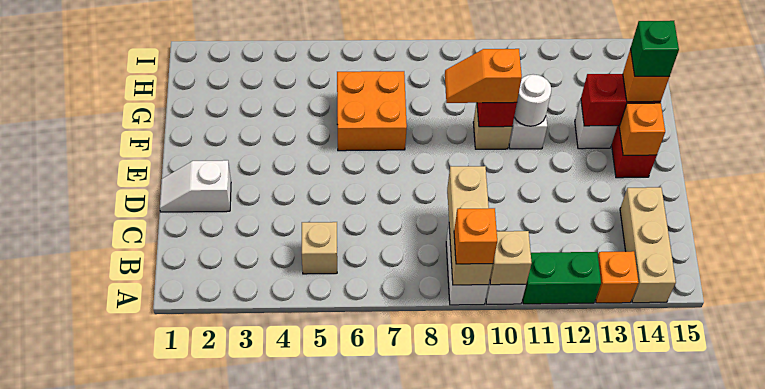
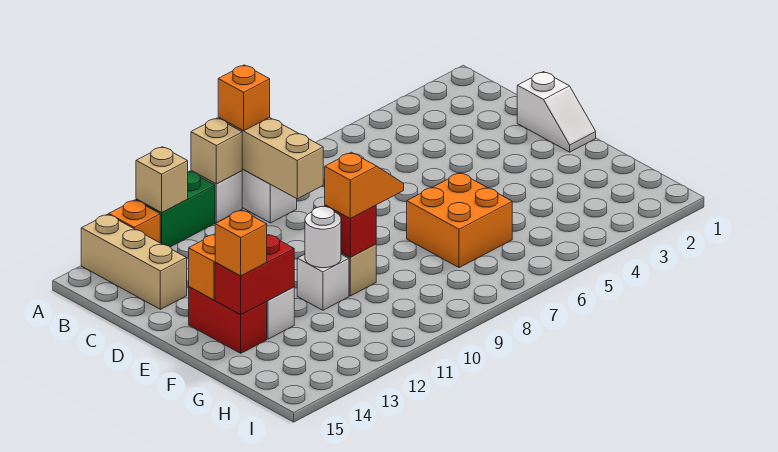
tan brick B5 level 1 -> tan brick A12 level 2
white slope D1:D2 level 1 top 2 -> white slope D1:E1 level 1 top D
green brick F14 level 4 -> none

